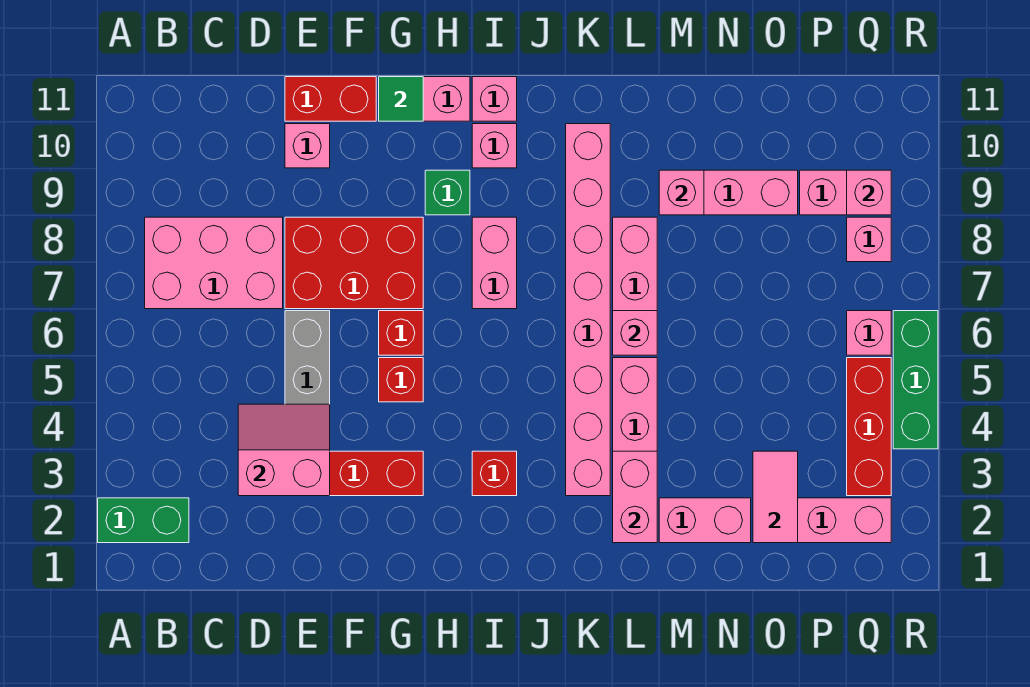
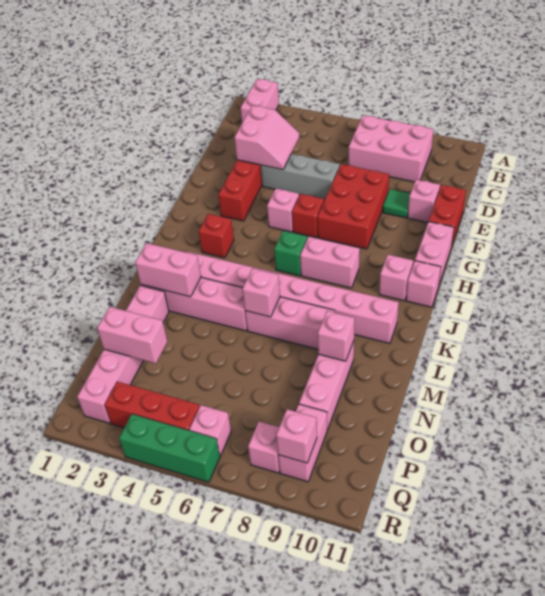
green brick A2:B2 level 1 -> pink brick A2:B2 level 1
pink brick B7:D8 level 1 -> pink brick B7:C9 level 1
red brick G5 level 1 -> pink brick G5 level 1
green tile G11 level 2 -> green tile E9 level 1
green brick H9 level 1 -> green brick I6 level 1
pink tile O2:O3 level 2 -> pink brick O2:O3 level 2

